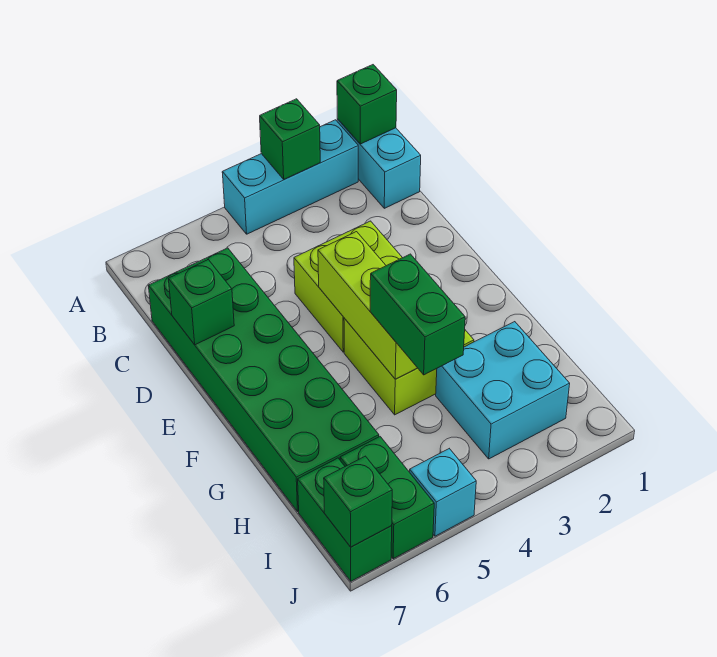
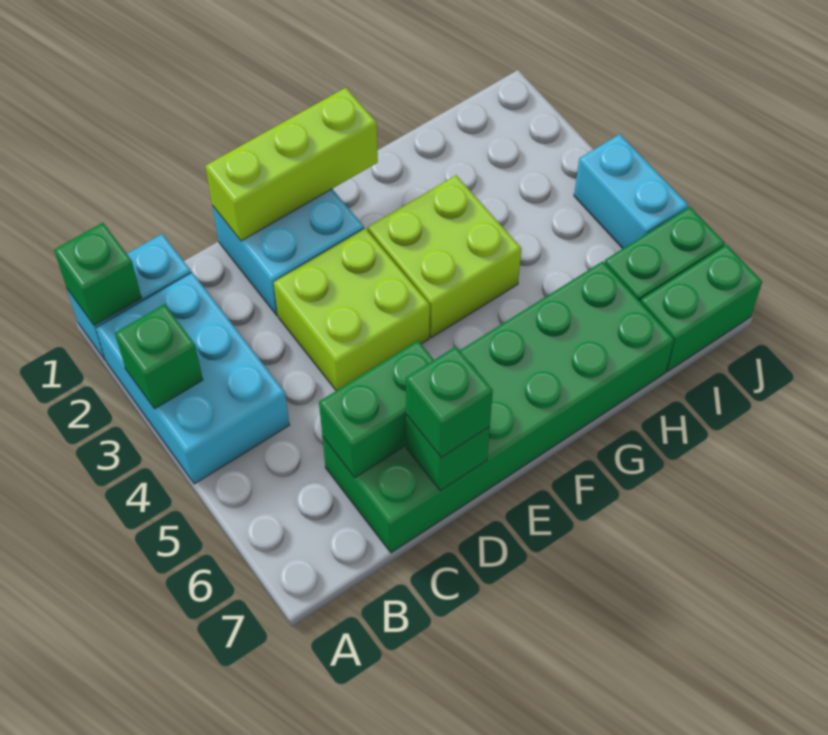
cyan brick A2:A4 level 1 -> cyan brick A2:B4 level 1
lime brick E4:G4 level 2 -> lime brick D1:F1 level 2
green brick G4:H4 level 3 -> green brick C6:D6 level 2
cyan brick H2:I3 level 1 -> cyan brick D1:E2 level 1
cyan brick J5 level 1 -> cyan brick J4:J5 level 1
green brick J7 level 2 -> green brick D7 level 3

